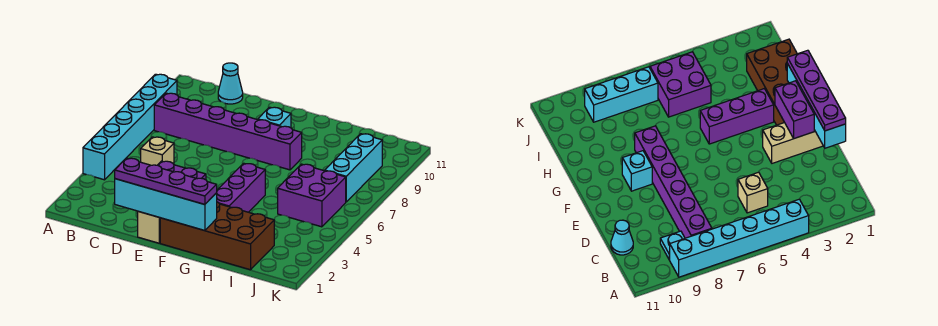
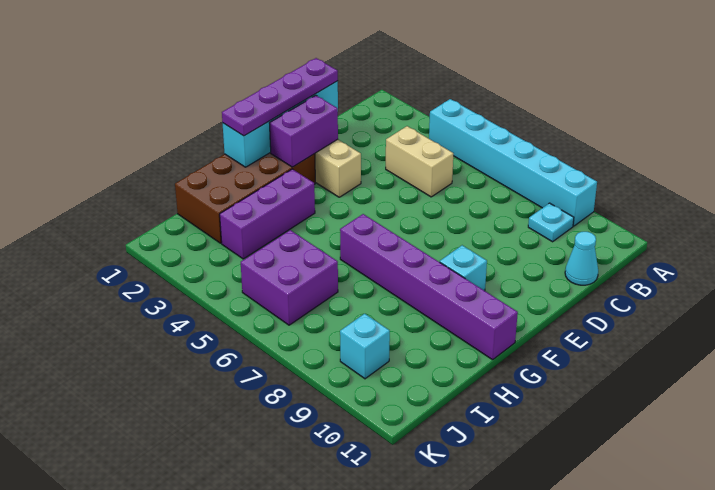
purple brick B8:G8 level 1 -> purple brick G6:G11 level 1
tan brick C5 level 1 -> tan brick C4:C5 level 1
purple brick G3:G5 level 1 -> purple brick G3:I3 level 1
cyan brick J7:J9 level 1 -> cyan brick J9 level 1

